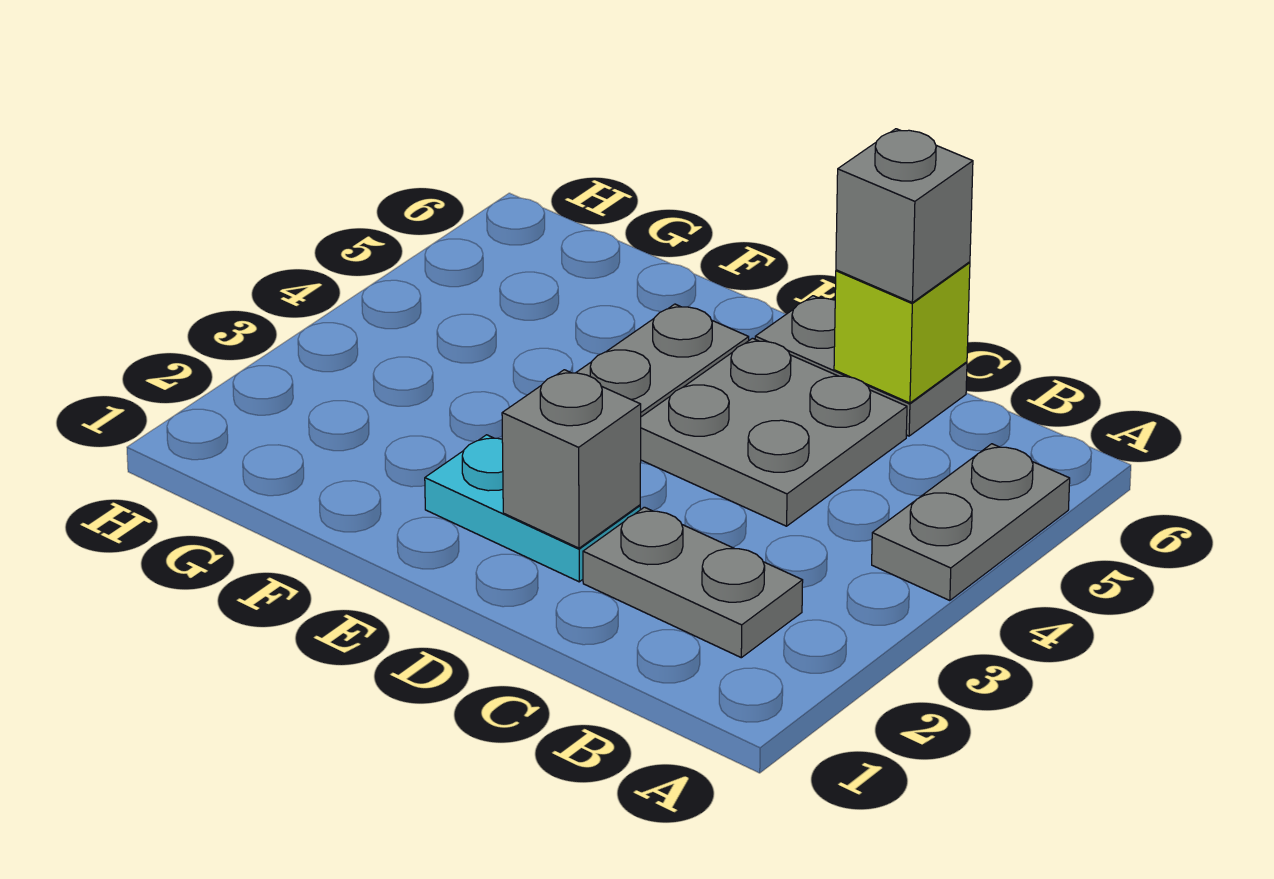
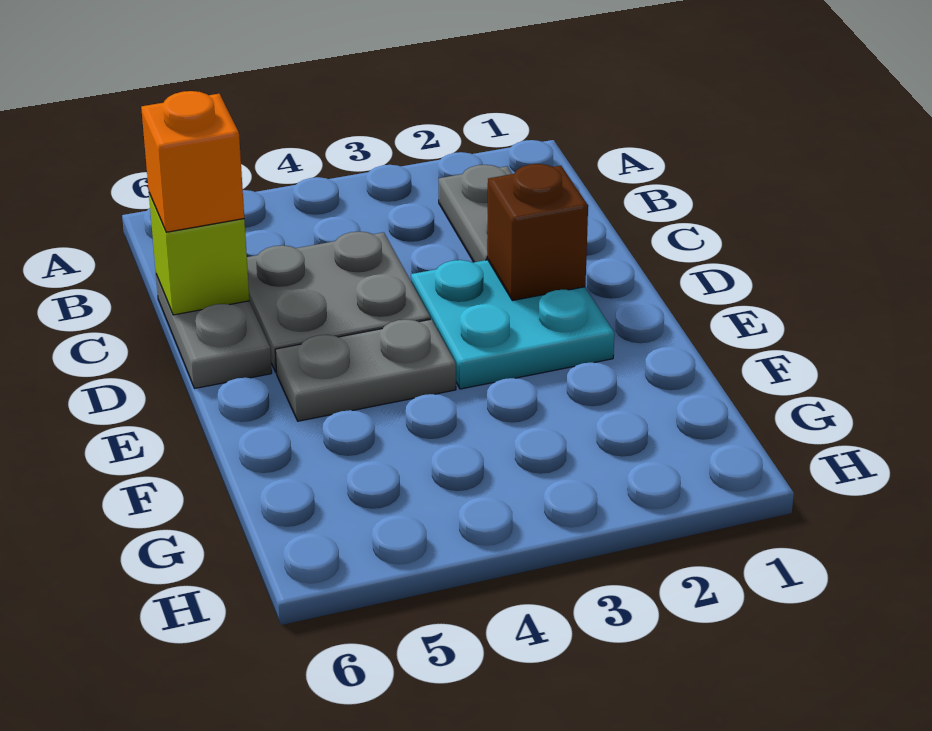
grey plate A4:A5 level 1 -> none
grey brick C6 level 3 -> orange brick C6 level 3
cyan plate D2:E2 level 1 -> cyan plate D2:E3 level 1
grey brick D2 level 2 -> brown brick D2 level 2

